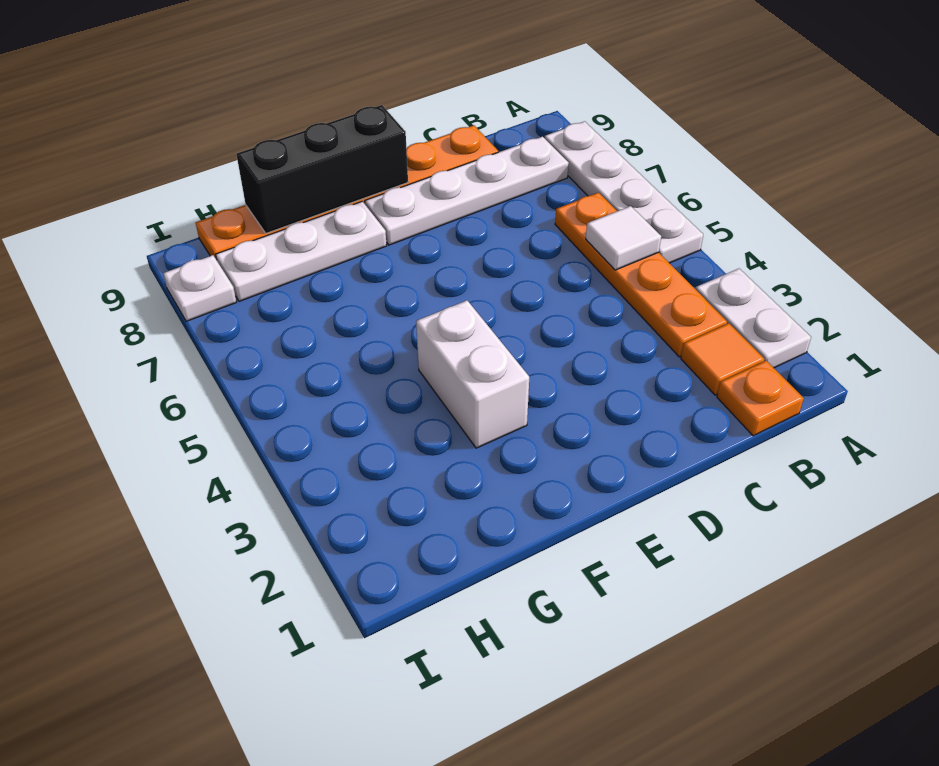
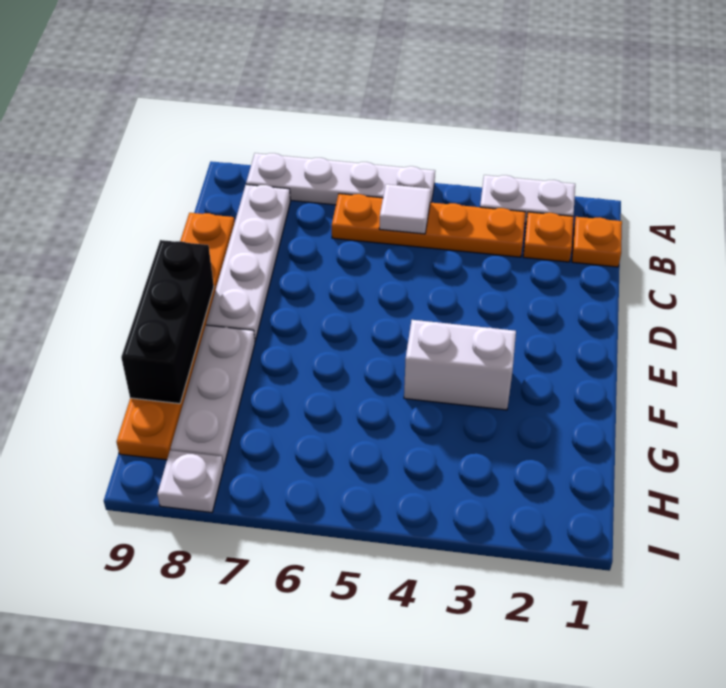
orange tile B2 level 1 -> orange plate B2 level 1

